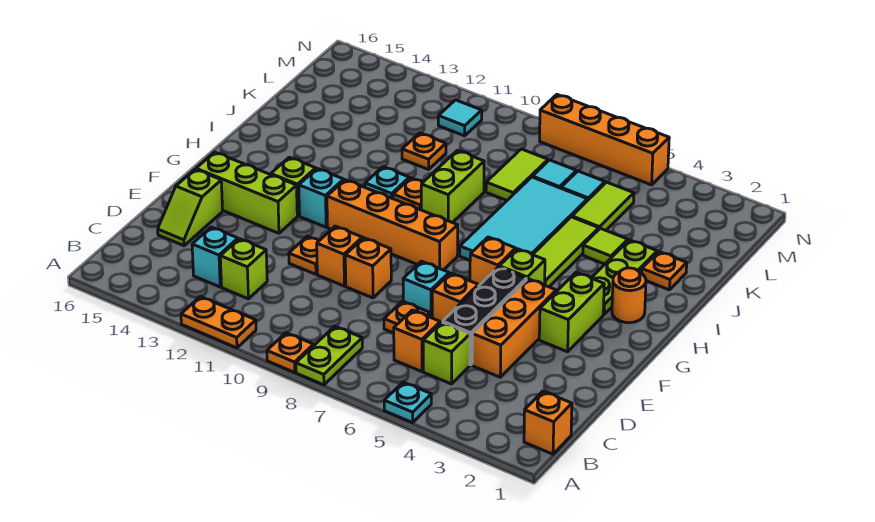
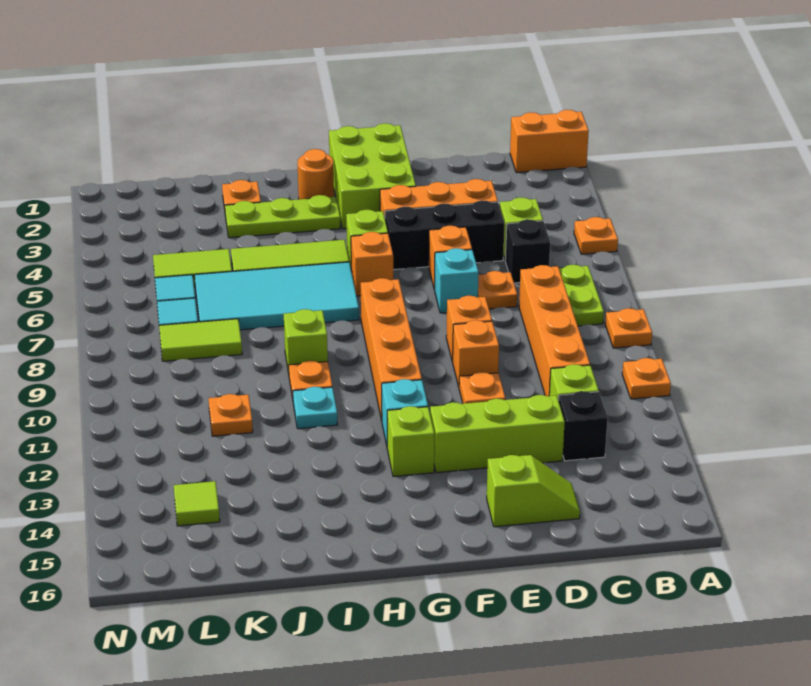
cyan plate A5 level 1 -> orange plate A5 level 1
lime plate A8:B8 level 1 -> lime plate B7:B8 level 1
orange plate A11:A12 level 1 -> orange plate A11 level 1
orange brick B1 level 1 -> orange brick A1:B1 level 1
orange brick C6 level 1 -> black brick C6 level 1
cyan brick C13 level 1 -> black brick C13 level 1
lime brick F3:G3 level 1 -> lime brick F1:G3 level 1
lime brick F13:F15 level 1 -> lime brick D13:F13 level 1
lime brick I9:J9 level 1 -> lime brick I9 level 1
lime tile J4 level 1 -> lime tile L14 level 1
cyan tile M11 level 1 -> none
orange brick N5:N8 level 1 -> orange brick C8:C11 level 1

